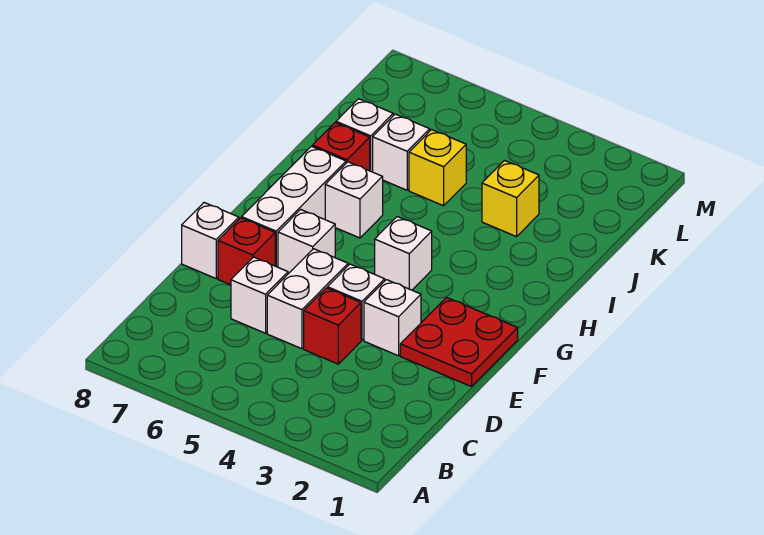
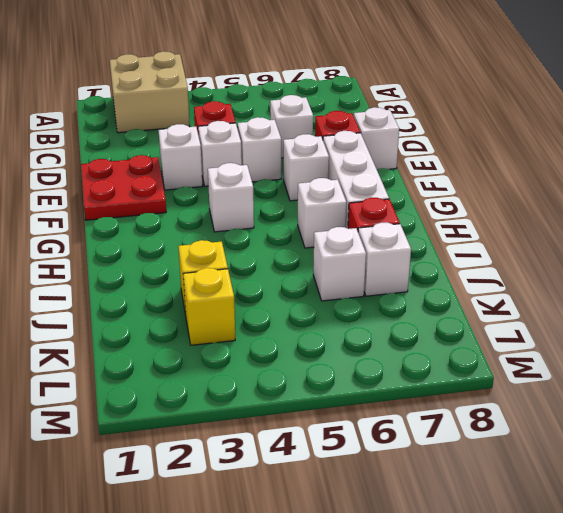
none -> tan brick A2:B3 level 1
white brick D5:E5 level 1 -> white brick E5 level 1
yellow brick J5 level 1 -> yellow brick K3 level 1

